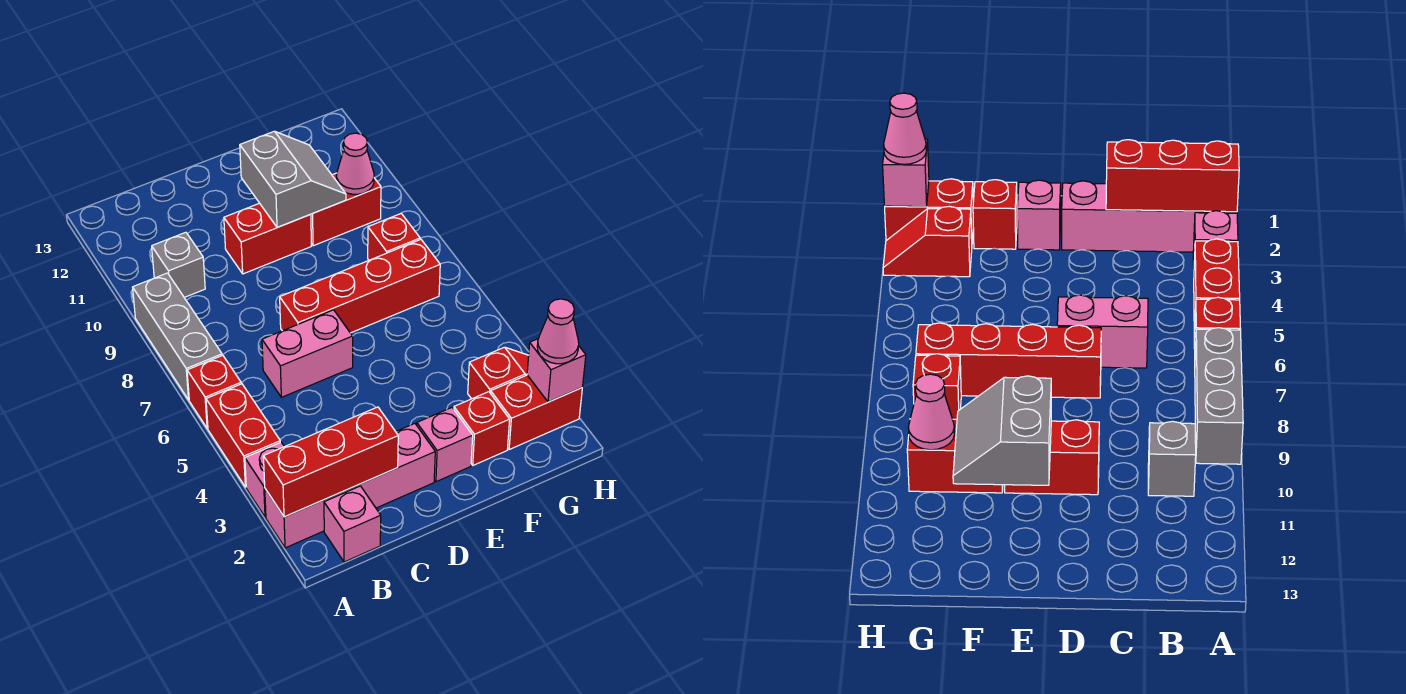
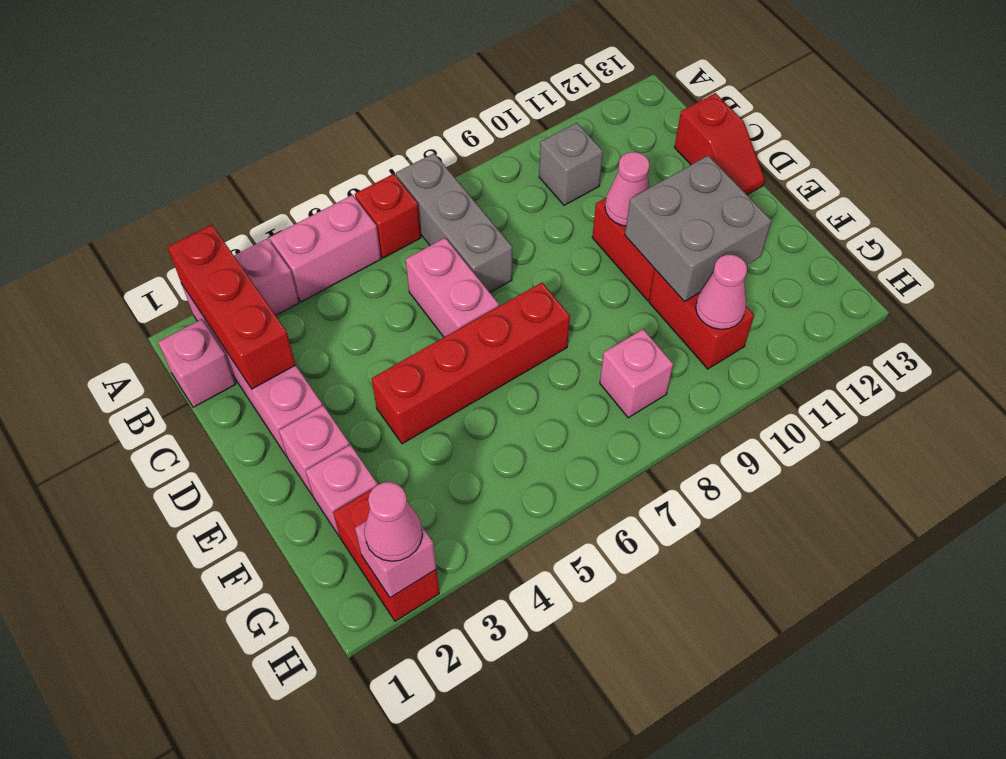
red brick A4:A5 level 1 -> pink brick A4:A5 level 1
grey brick A7:A9 level 1 -> grey brick A7:C7 level 1
red brick D7:G7 level 1 -> red brick E4:E7 level 1
none -> pink cone D10 level 2
grey slope E10:F11 level 2 top E -> grey brick E10:F11 level 2
red brick F2 level 1 -> pink brick F2 level 1
red slope G3:H3 level 1 top G -> red slope C13:D13 level 1 top C
red brick G8 level 1 -> pink brick G8 level 1

